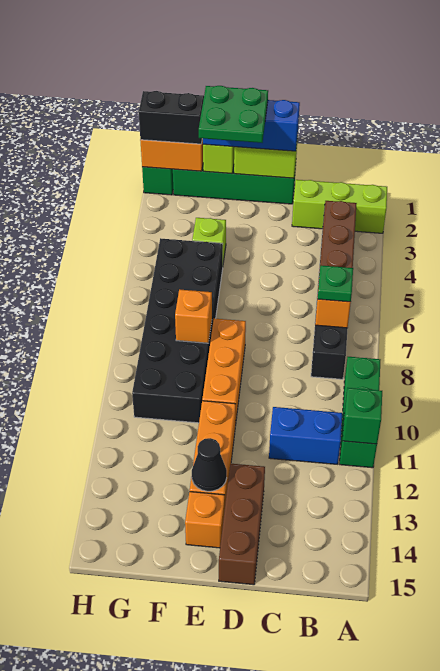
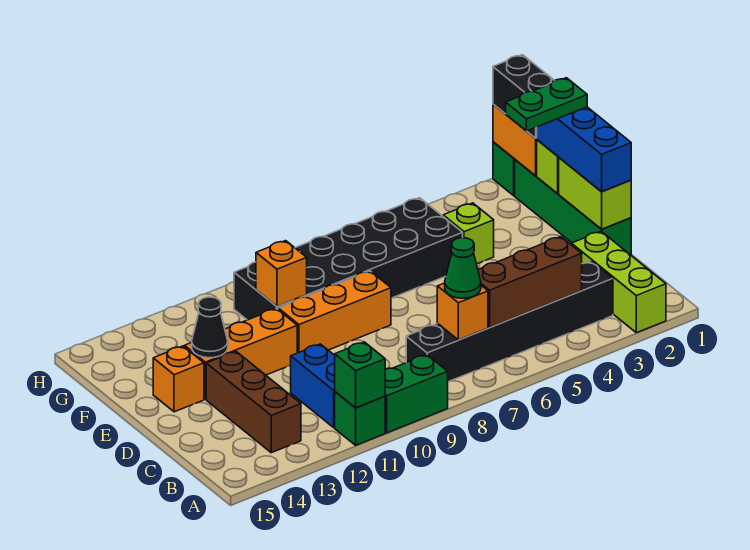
green plate B7 level 3 -> green cone B7 level 3
brown brick D13:D15 level 1 -> brown brick B13:D13 level 1
green plate E1:F2 level 4 -> green plate F1:F2 level 4
orange brick F8 level 2 -> orange brick F10 level 2

